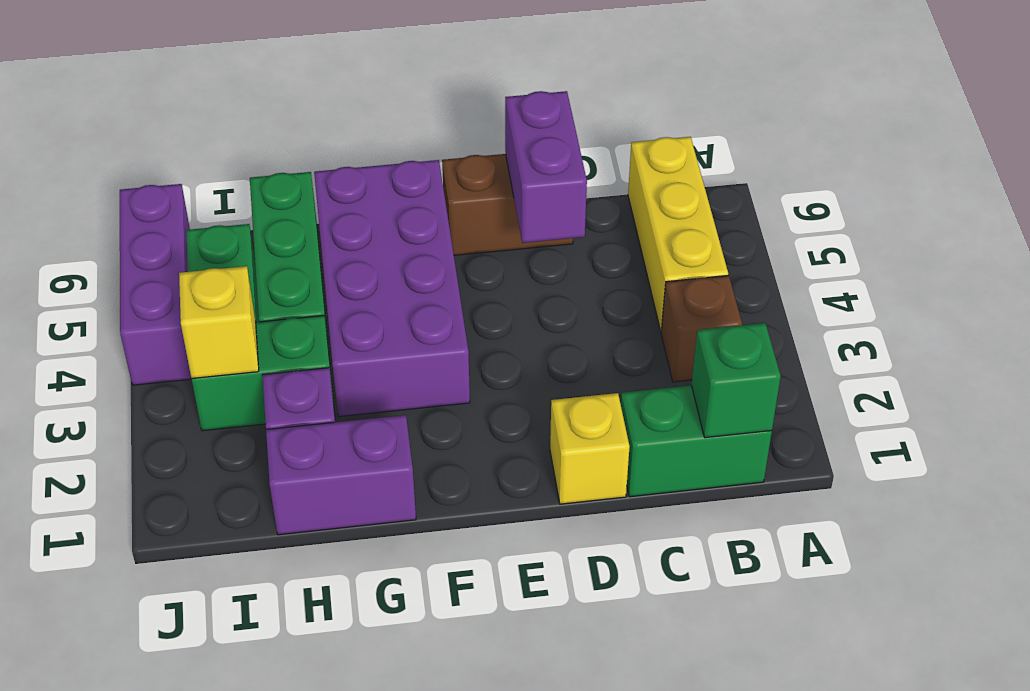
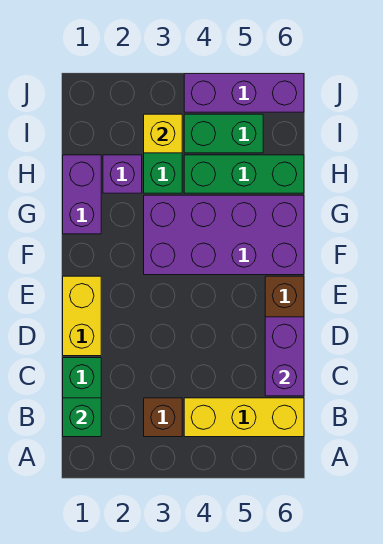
yellow brick D1 level 1 -> yellow brick D1:E1 level 1
purple brick D5:D6 level 2 -> purple brick C6:D6 level 2

